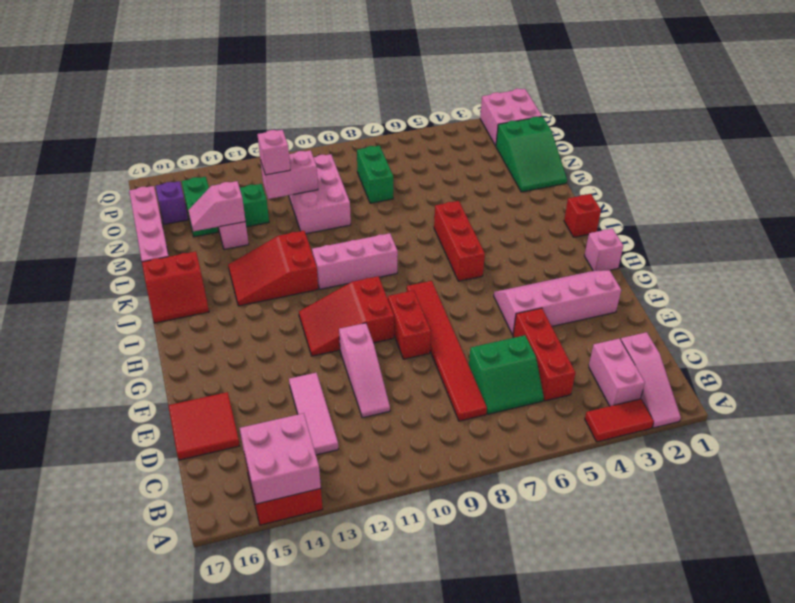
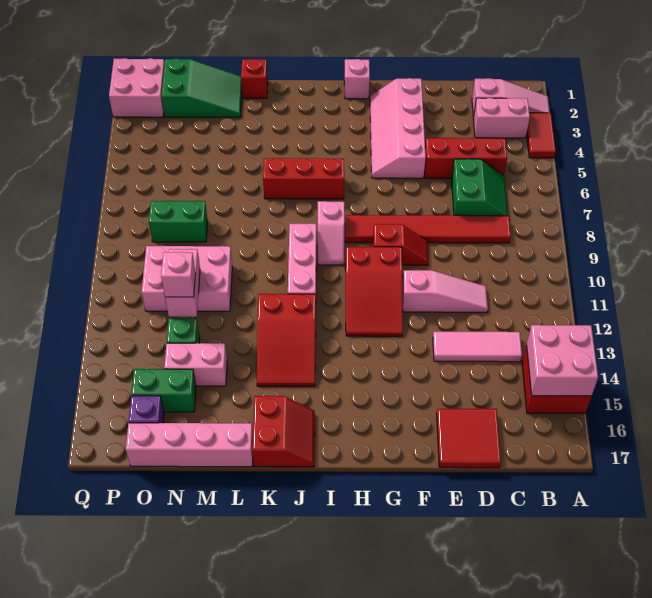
red brick F9:G9 level 1 -> red slope F9:G9 level 1 top G
red brick J1 level 1 -> red brick L1 level 1
pink slope M14:M15 level 2 top 14 -> pink slope I8:I9 level 1 top 8

